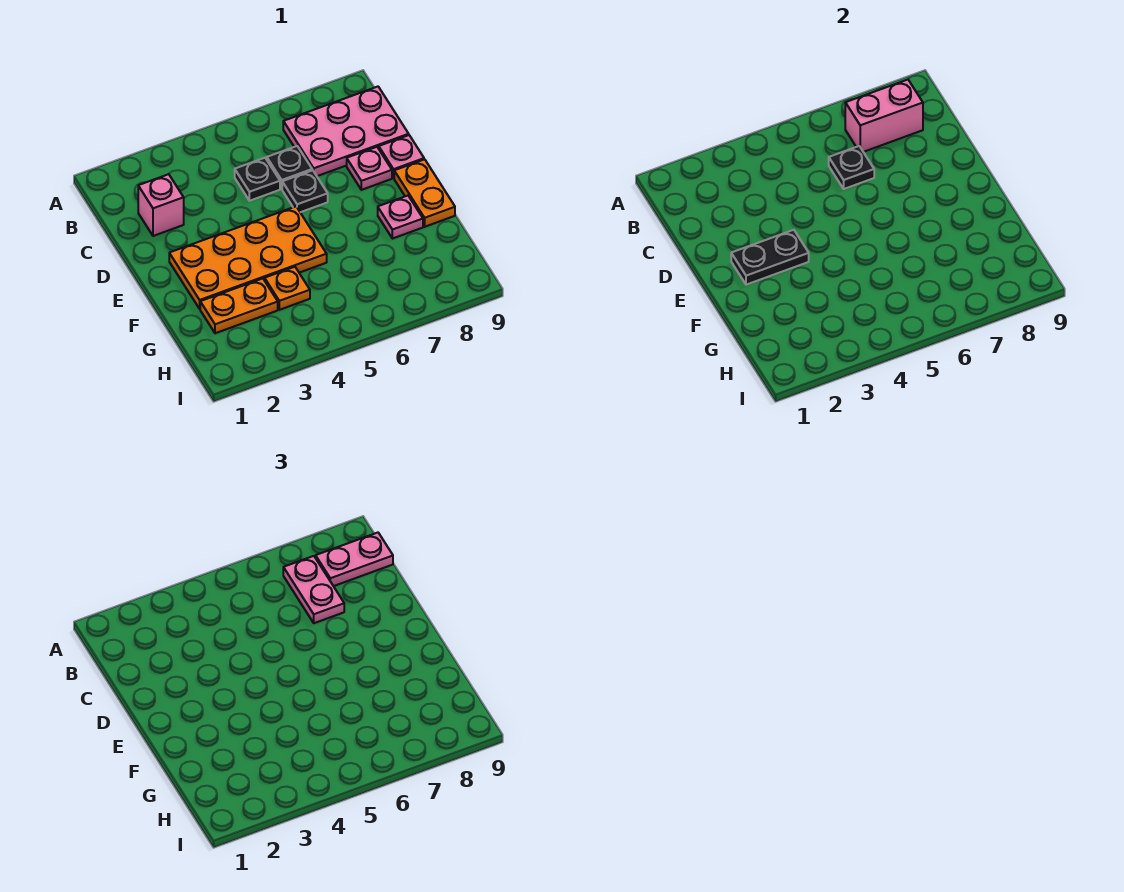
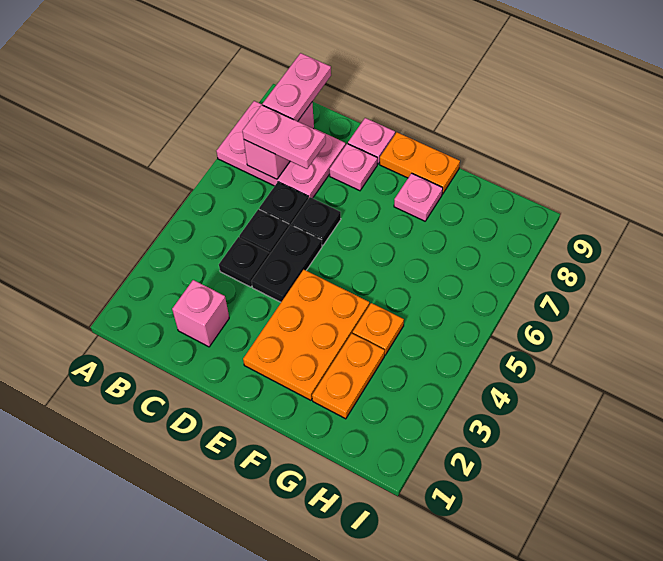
pink plate B7:C9 level 1 -> pink plate A7:C8 level 1
black plate C6 level 2 -> black plate C4 level 1
orange plate E2:F5 level 1 -> orange plate E2:F4 level 1
black plate E2:E3 level 2 -> black plate D4:D5 level 1

